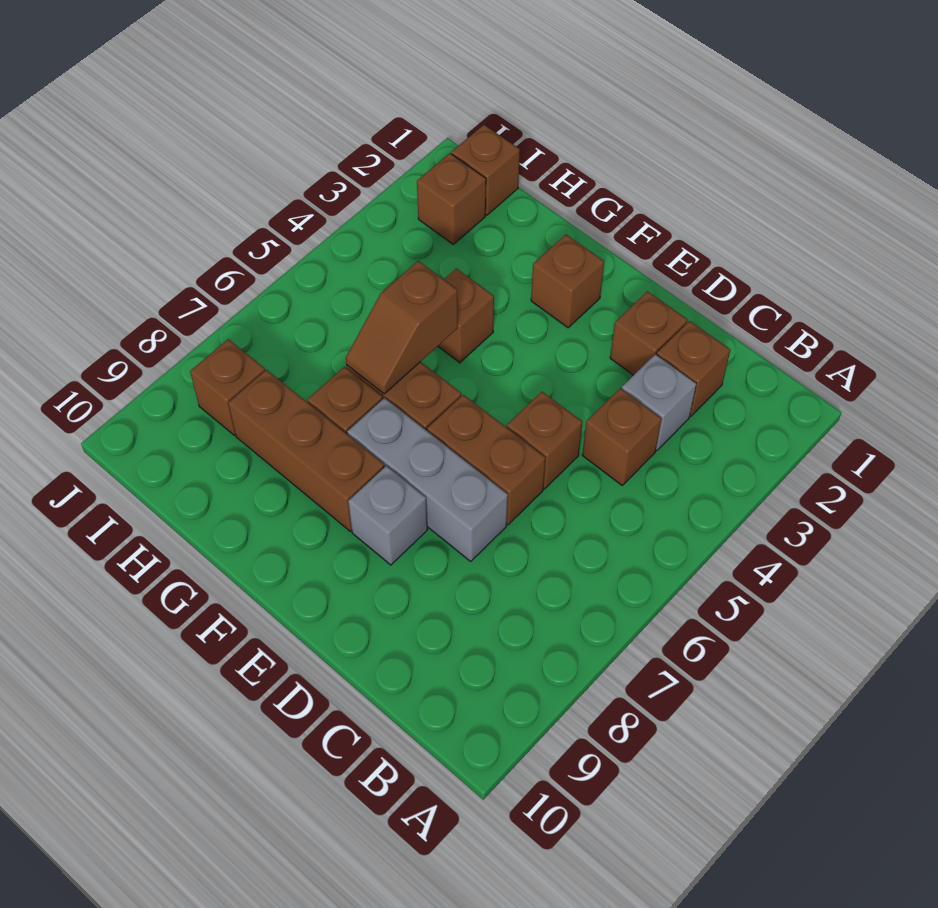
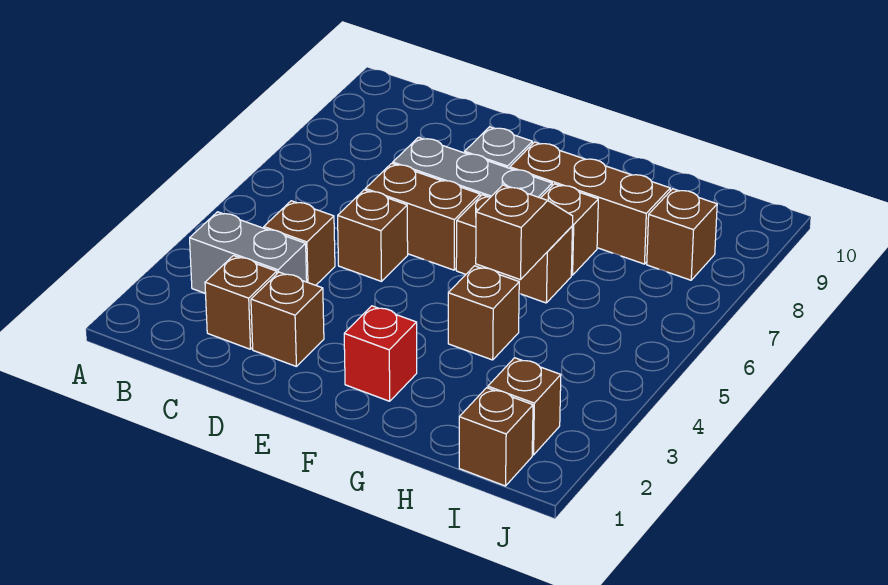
grey brick C3 level 1 -> grey brick B3:C3 level 1
brown brick F2 level 1 -> red brick F2 level 1

